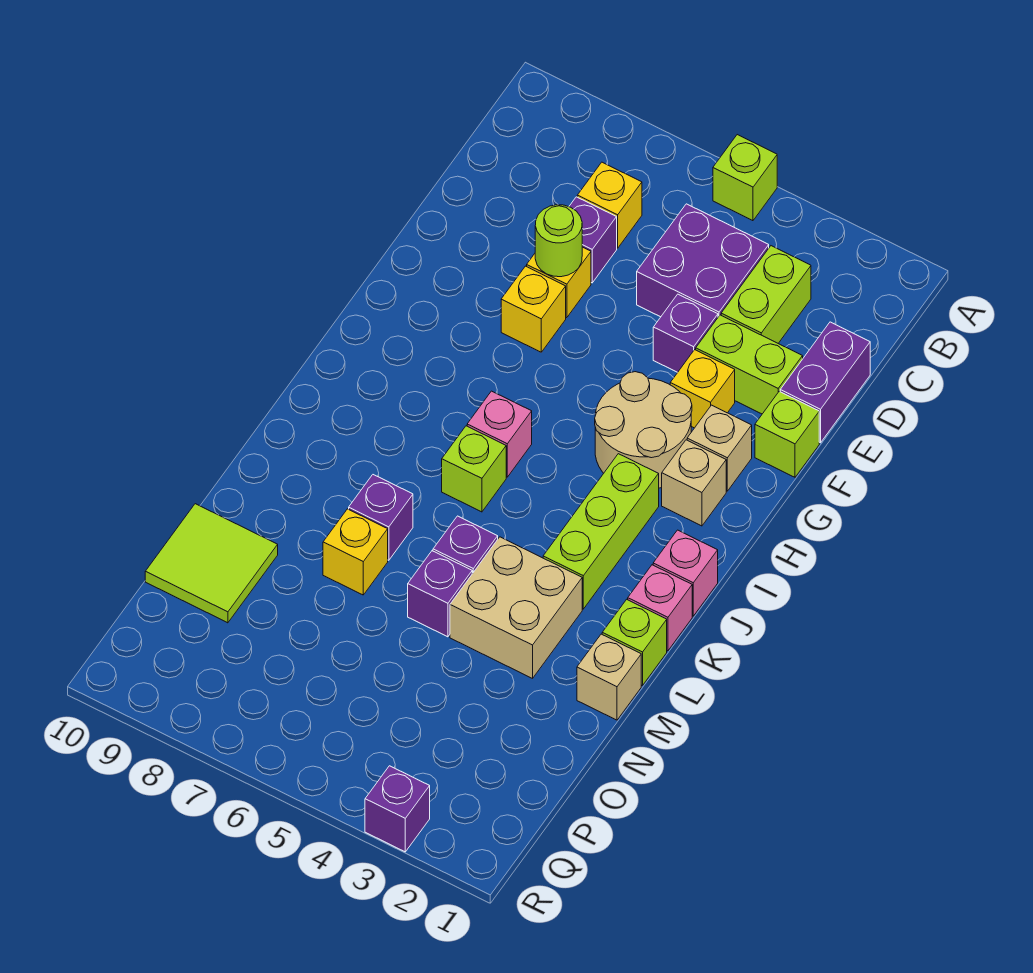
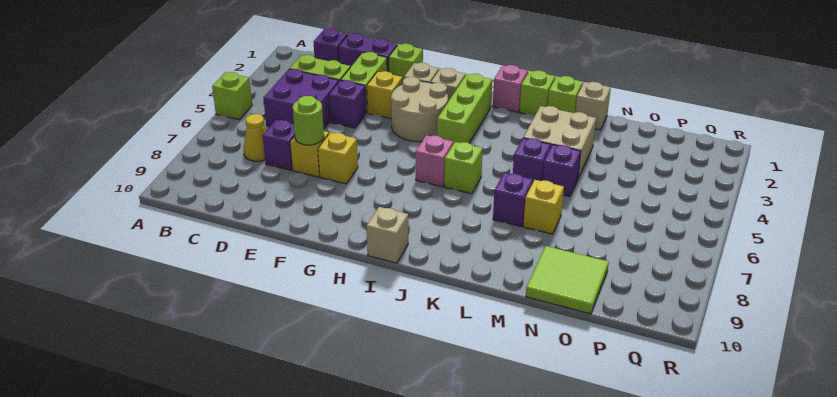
yellow brick C7 level 1 -> yellow cone C7 level 1
lime brick I3:K3 level 1 -> lime brick I2:I4 level 1
none -> tan brick I10 level 1
pink brick K1 level 1 -> lime brick K1 level 1
purple brick R3 level 1 -> purple brick C1 level 1

